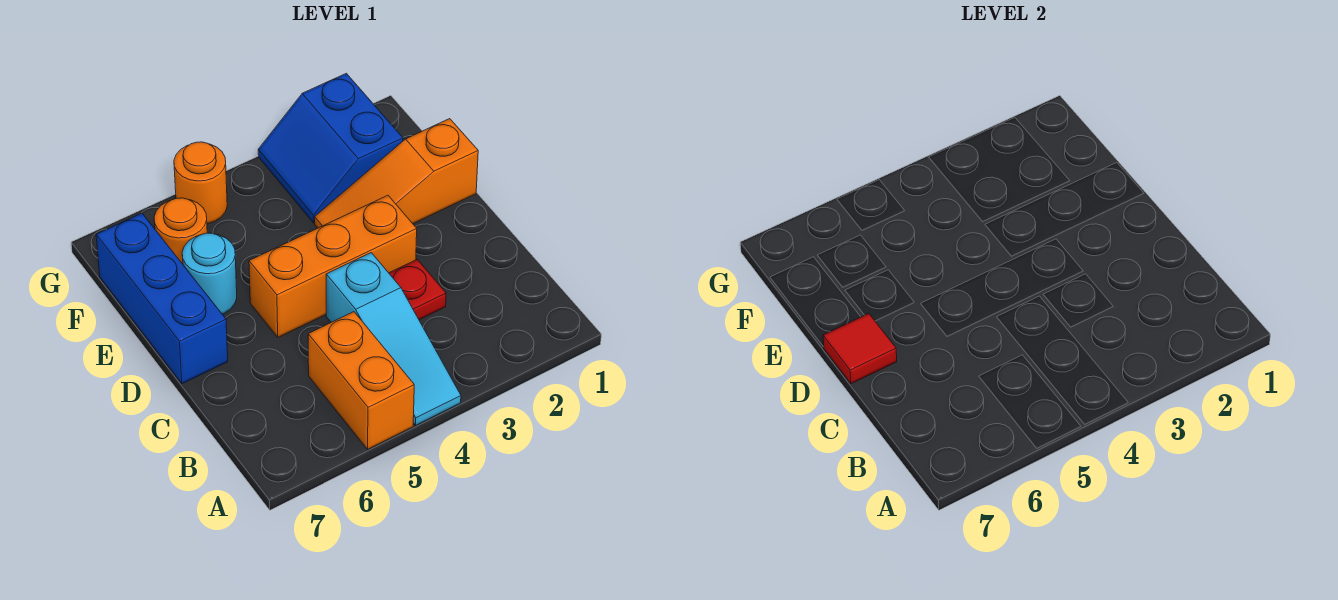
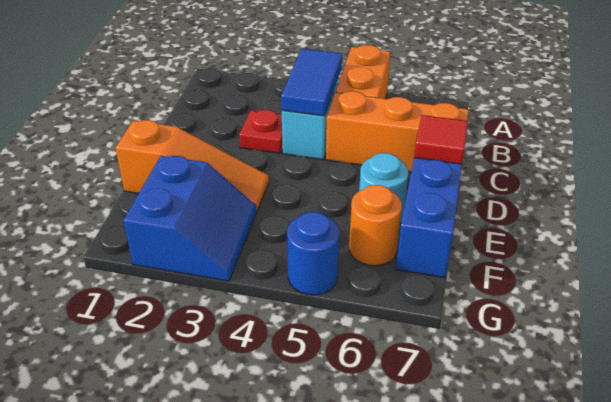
none -> blue tile B4:C4 level 2
orange brick D3:D5 level 1 -> orange brick C5:C7 level 1
orange round brick G5 level 1 -> blue round brick G5 level 1

